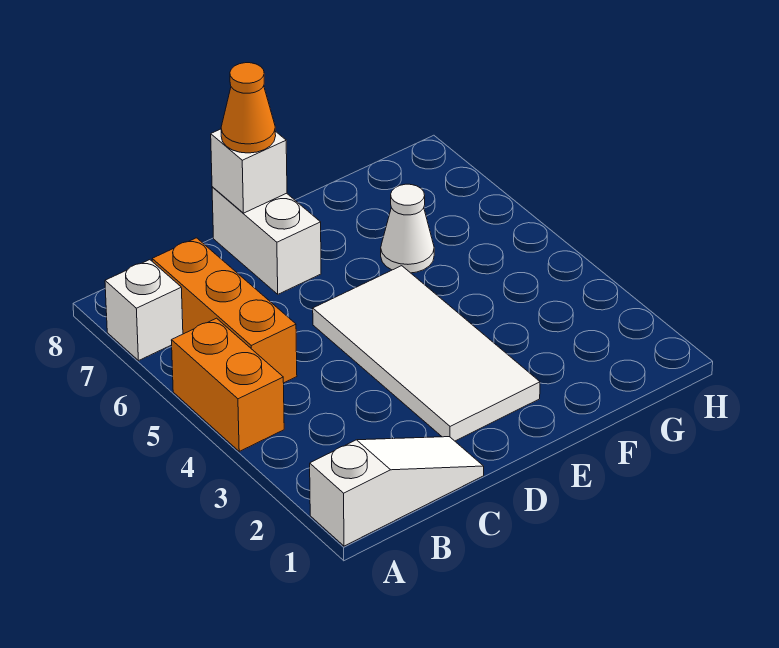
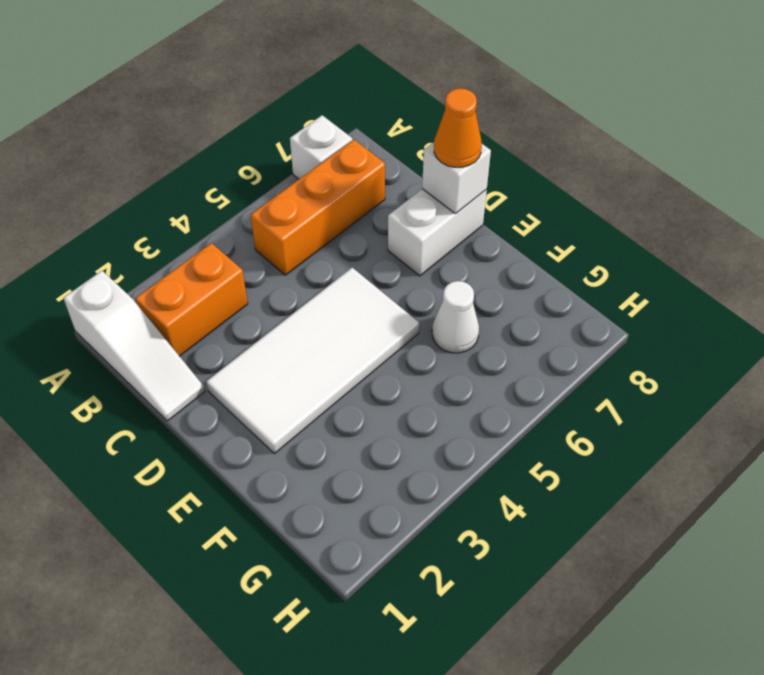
orange brick A4:A5 level 1 -> orange brick B2:B3 level 1

